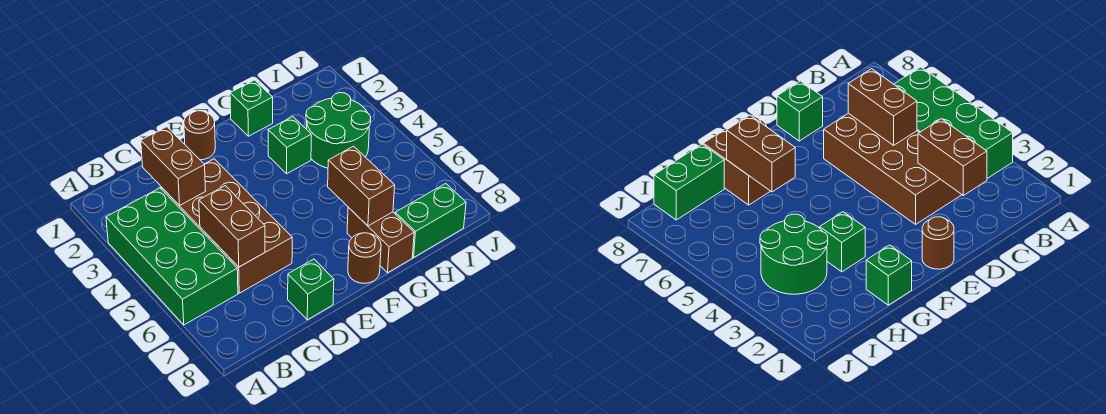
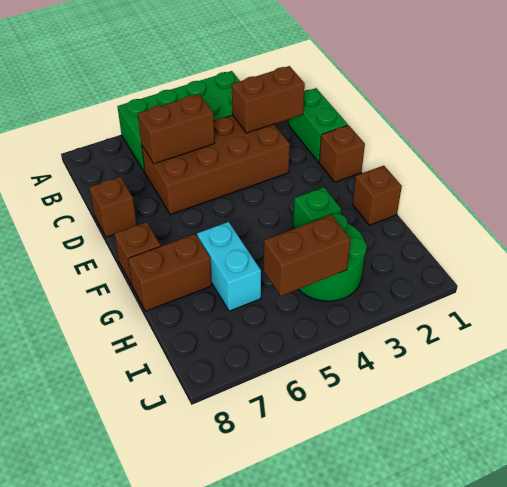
green brick D8 level 1 -> brown brick D8 level 1
brown round brick E1 level 1 -> brown brick E1 level 1
brown round brick F8 level 1 -> brown brick F8 level 1
green brick G1 level 1 -> brown brick G1 level 1
none -> cyan brick G6:H6 level 1
brown brick G6:G7 level 2 -> brown brick I4:I5 level 2
green brick H8:I8 level 1 -> green brick C1:D1 level 1

